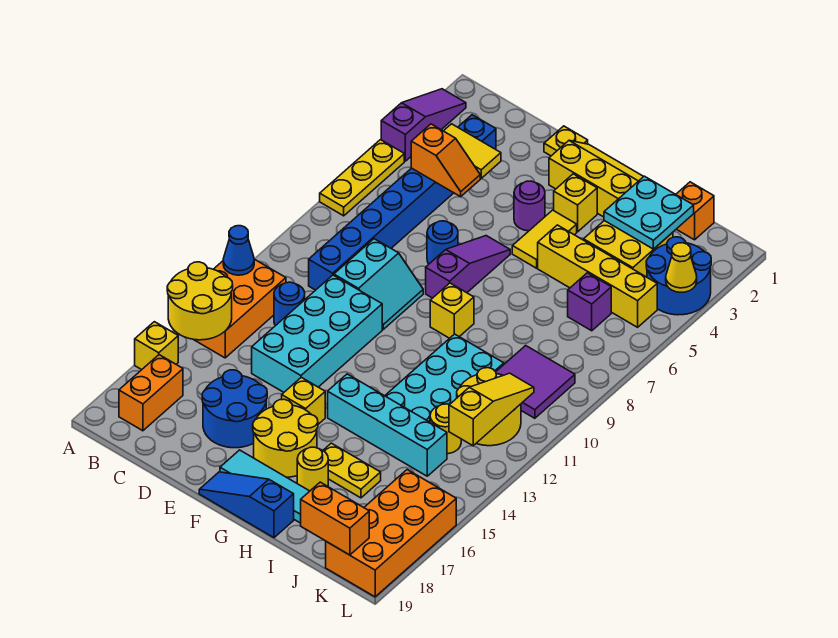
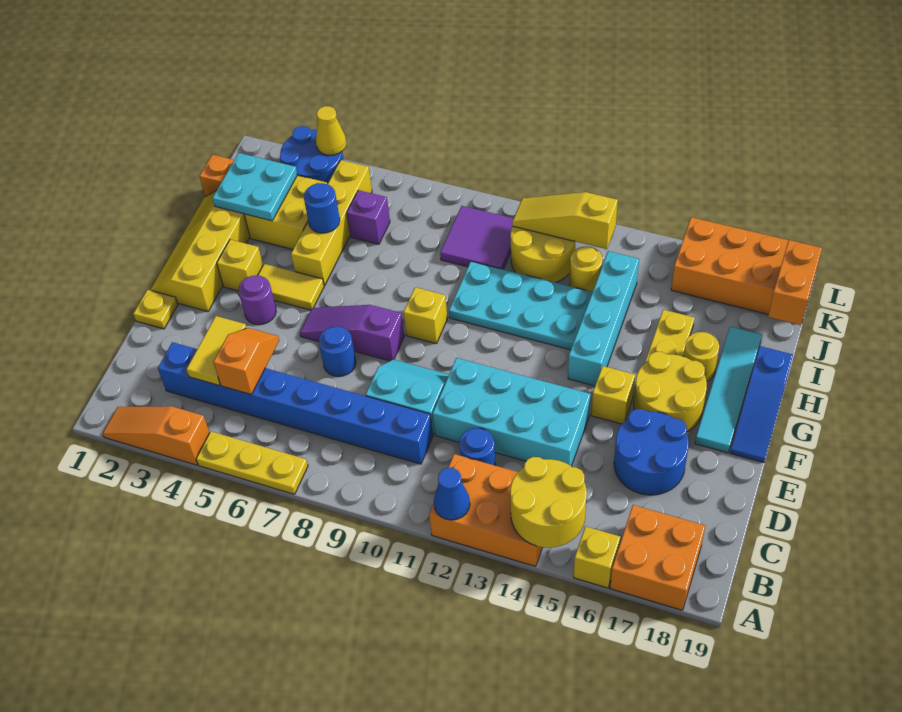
purple slope A2:A4 level 1 top 4 -> orange slope A2:A4 level 1 top 4
orange brick B17:B18 level 1 -> orange brick A17:B18 level 1
none -> blue round brick I5 level 2

